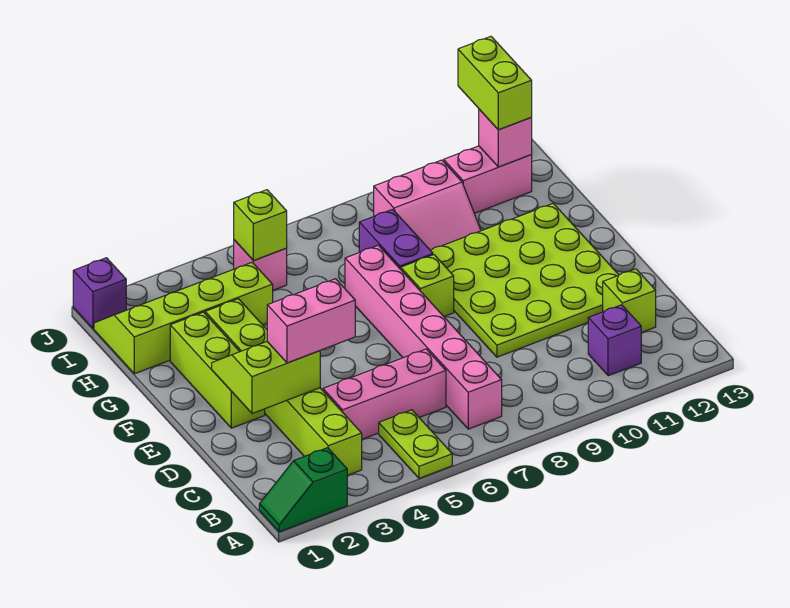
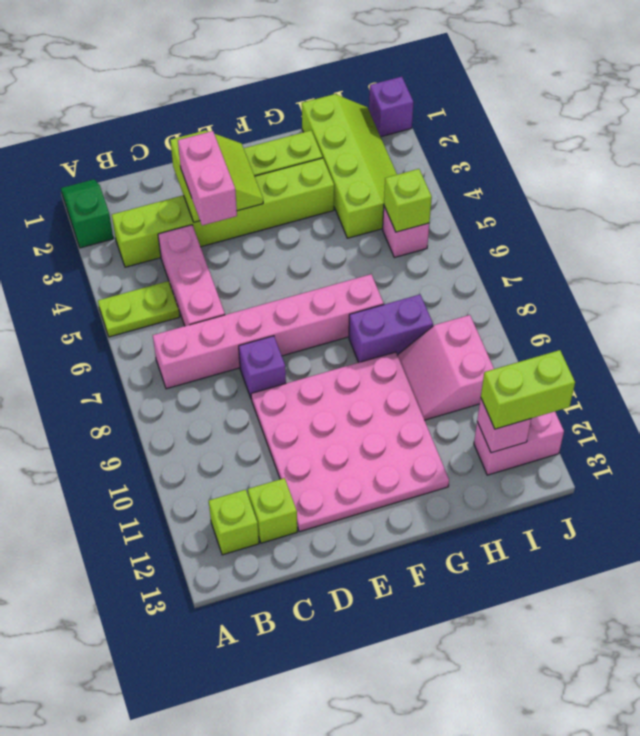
purple brick B11 level 1 -> purple brick D8 level 1
lime plate D9:G12 level 1 -> pink plate D9:G12 level 1
lime brick F8 level 1 -> lime brick B12 level 1
pink brick I11:I12 level 1 -> pink brick I12:J12 level 1

